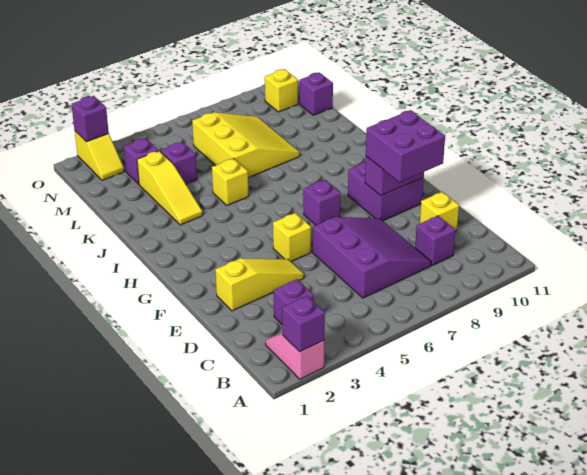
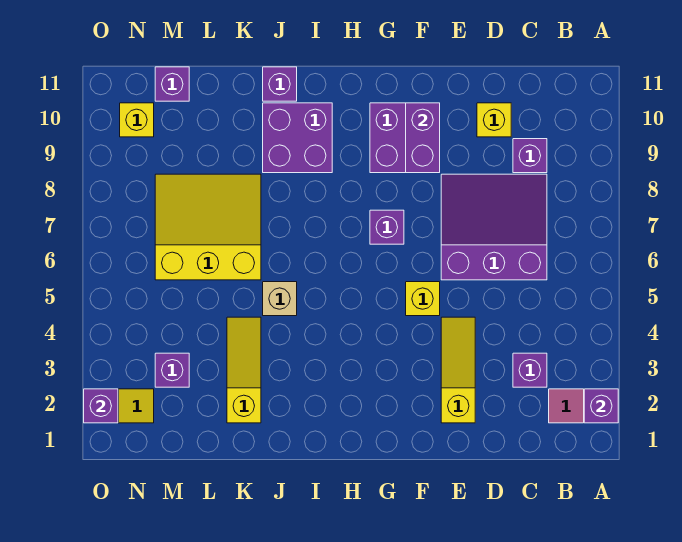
purple brick E9:F10 level 3 -> purple brick I9:J10 level 1
yellow slope J3:L3 level 1 top L -> yellow slope K2:K4 level 1 top 2
yellow brick J5 level 1 -> tan brick J5 level 1
purple brick L4 level 1 -> purple brick J11 level 1

